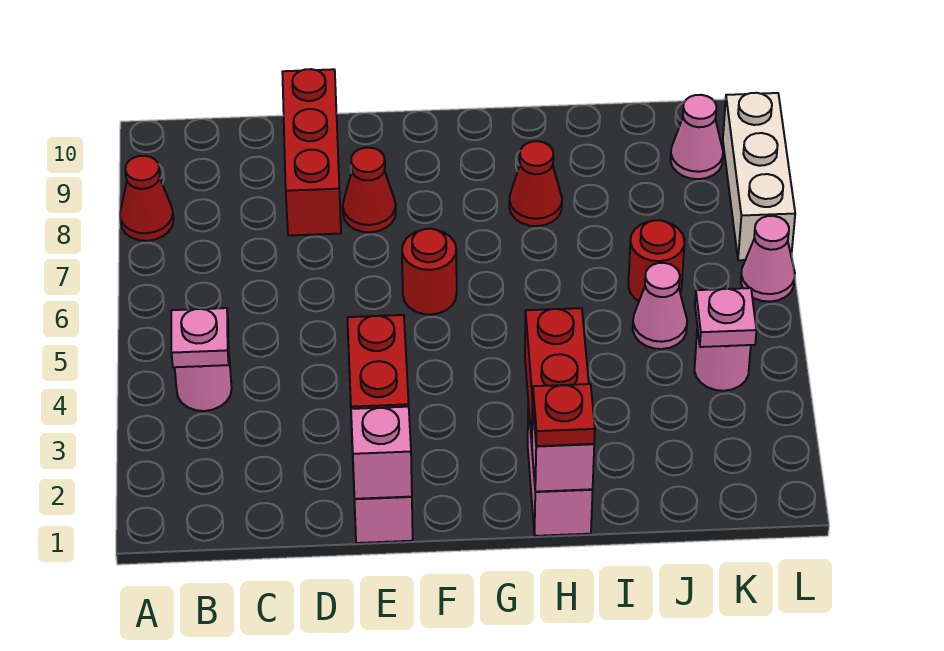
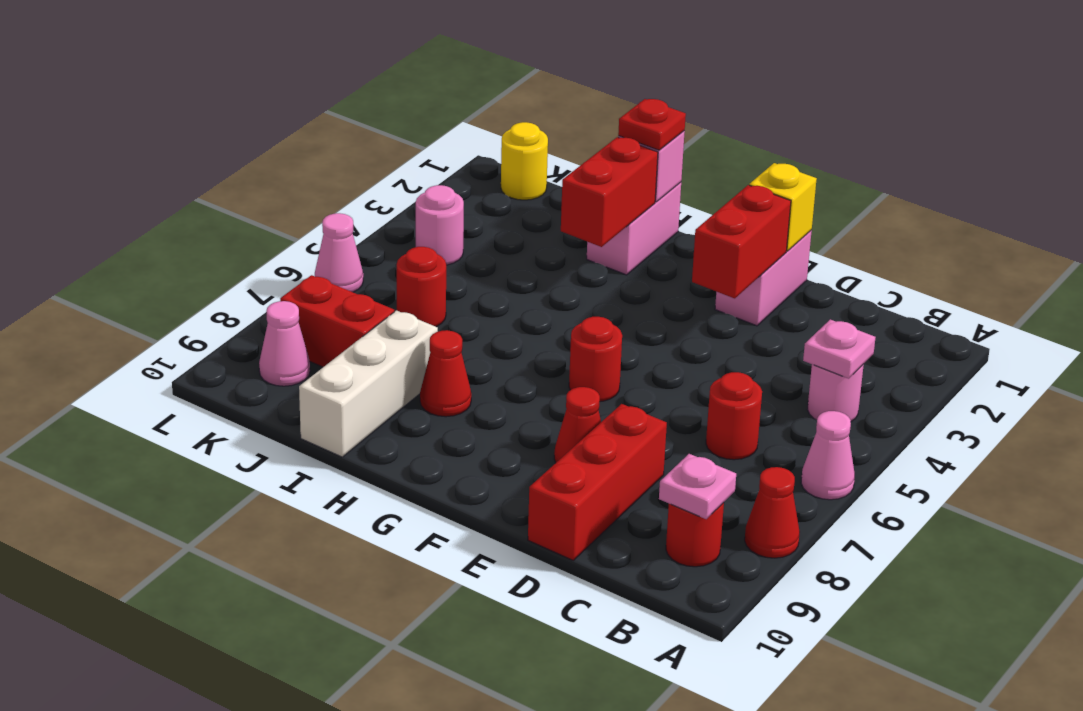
none -> red round brick B9 level 1
none -> red round brick C6 level 1
pink brick E1 level 2 -> yellow brick E1 level 2
pink cone J5 level 1 -> pink cone A6 level 1
none -> red brick J8:K8 level 1
none -> yellow round brick K1 level 1
pink plate K4 level 2 -> pink plate B9 level 2
white brick L7:L9 level 1 -> white brick I8:I10 level 1

